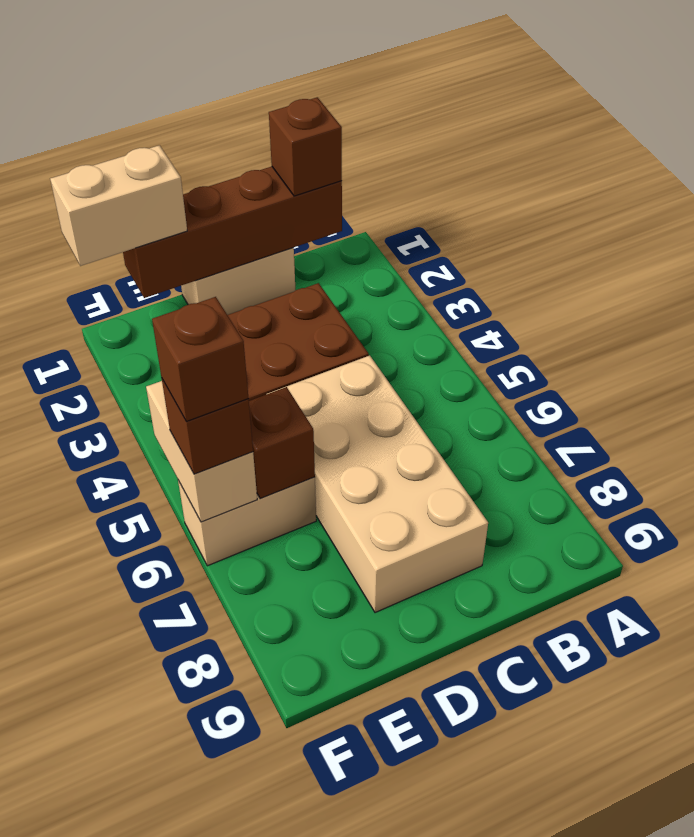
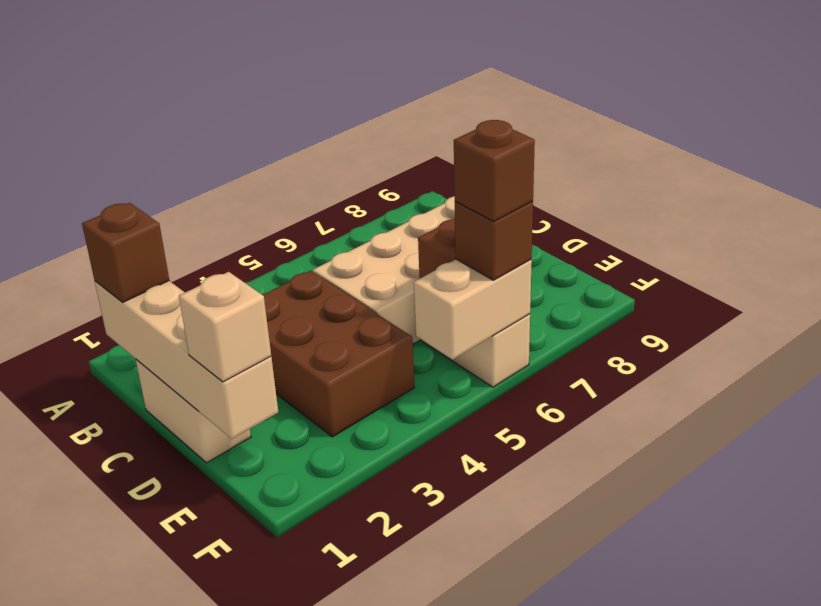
brown brick B1:E1 level 2 -> tan brick B1:E1 level 2
tan brick E1:F1 level 3 -> tan brick E1 level 3

